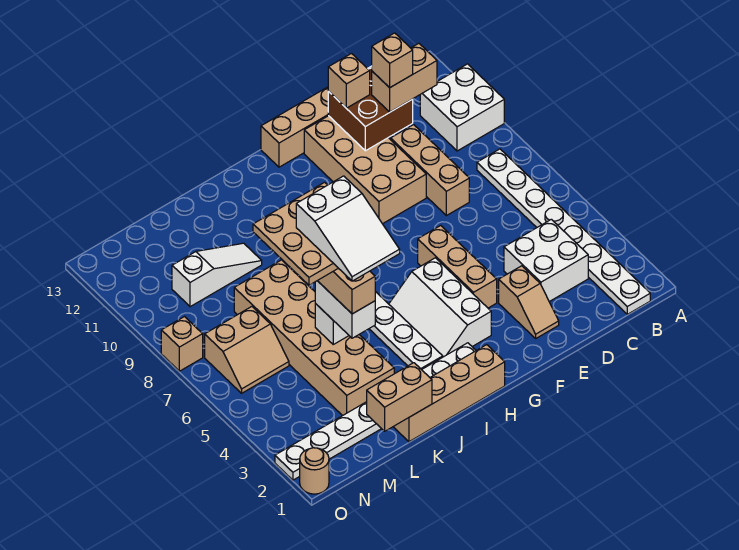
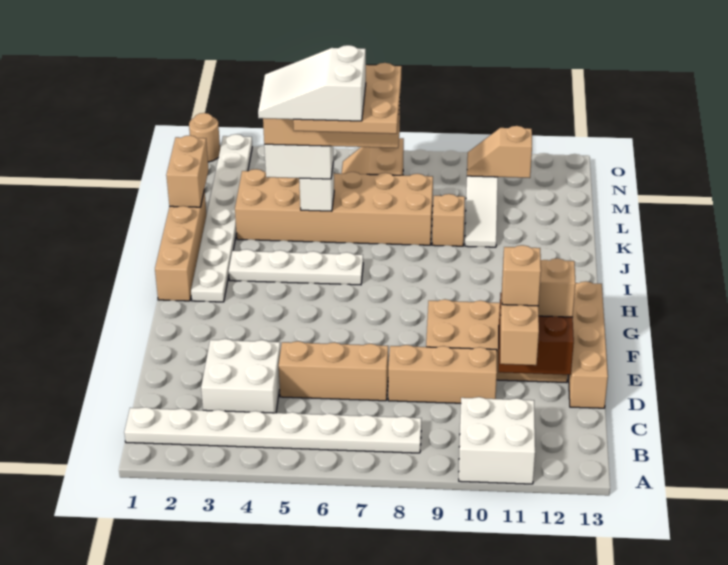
tan slope E2:E3 level 1 top 3 -> tan slope M10:M11 level 2 top 11
tan brick F4:F6 level 1 -> tan brick D5:D7 level 1
white slope G3:H5 level 1 top G -> none
tan brick O8 level 1 -> tan brick K9 level 1

